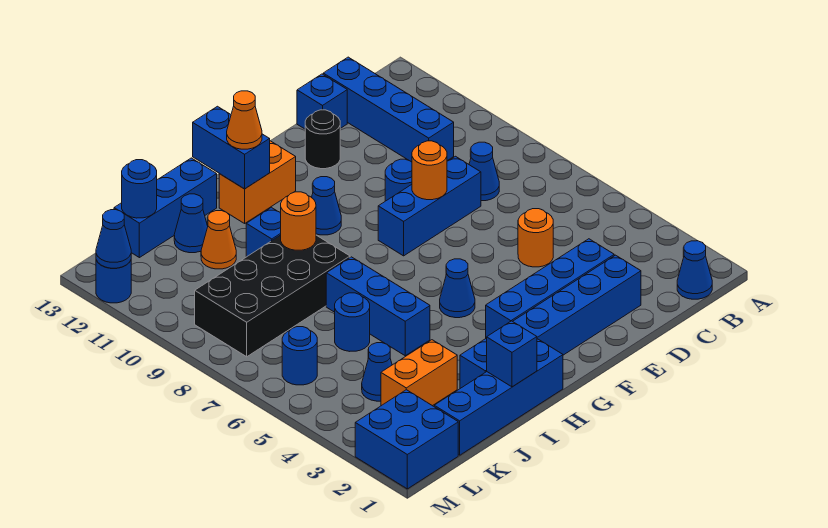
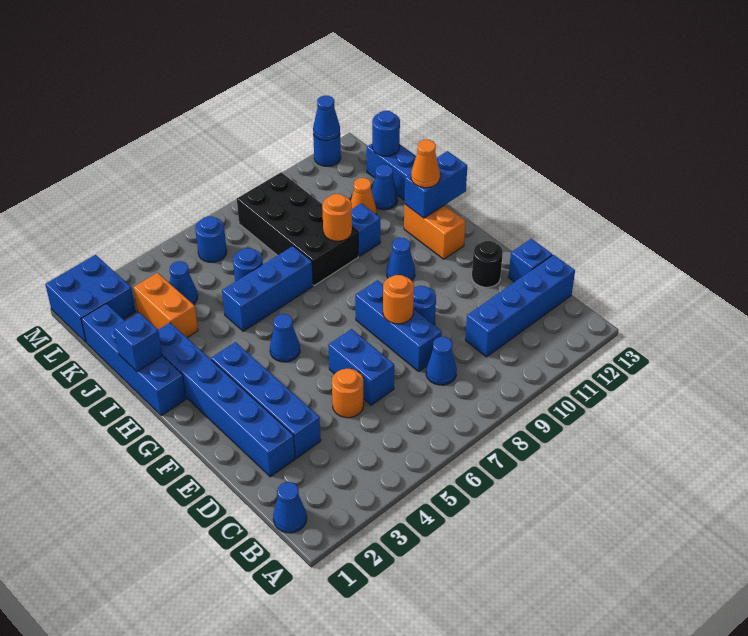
none -> blue brick D6:E6 level 1

